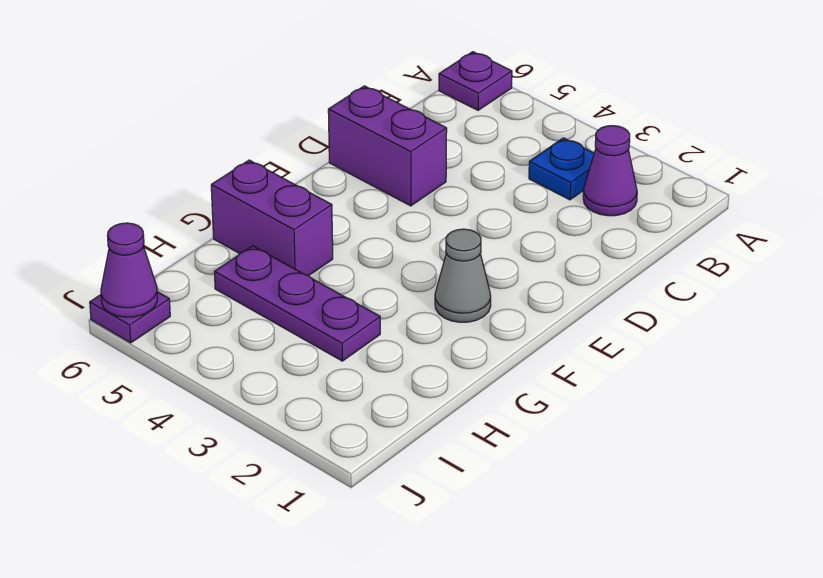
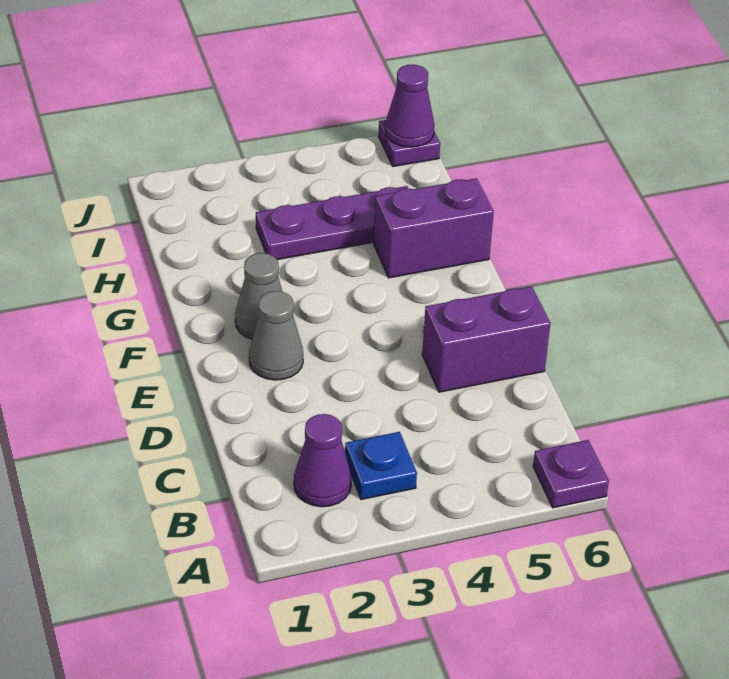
none -> grey cone E2 level 1

